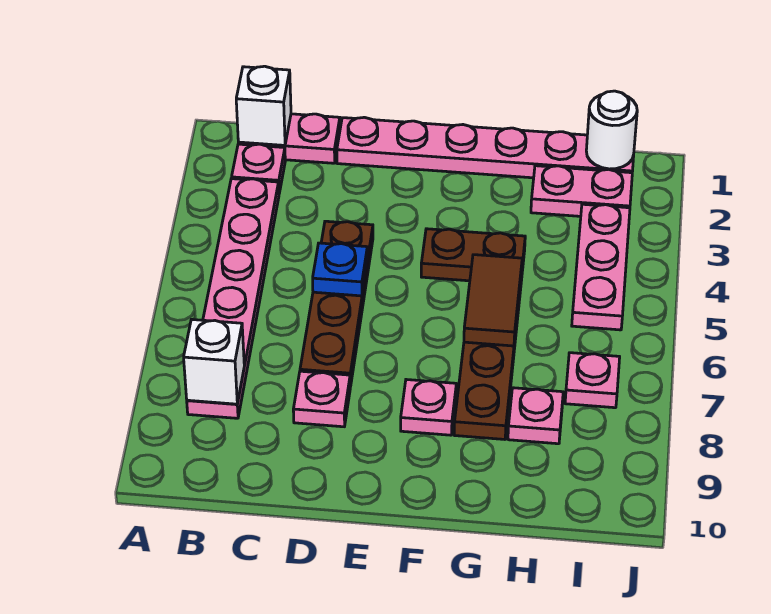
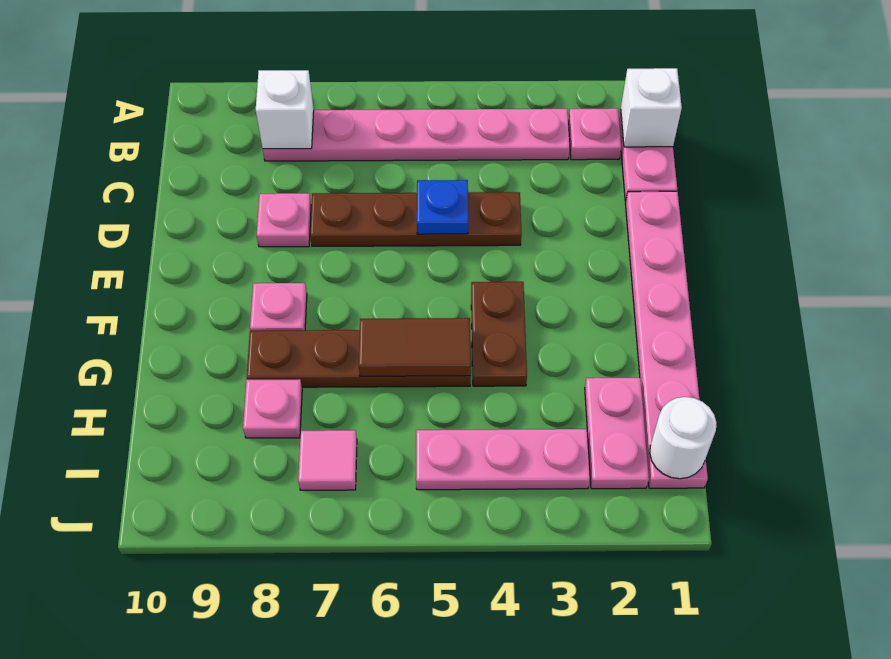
pink plate I7 level 1 -> pink tile I7 level 1

